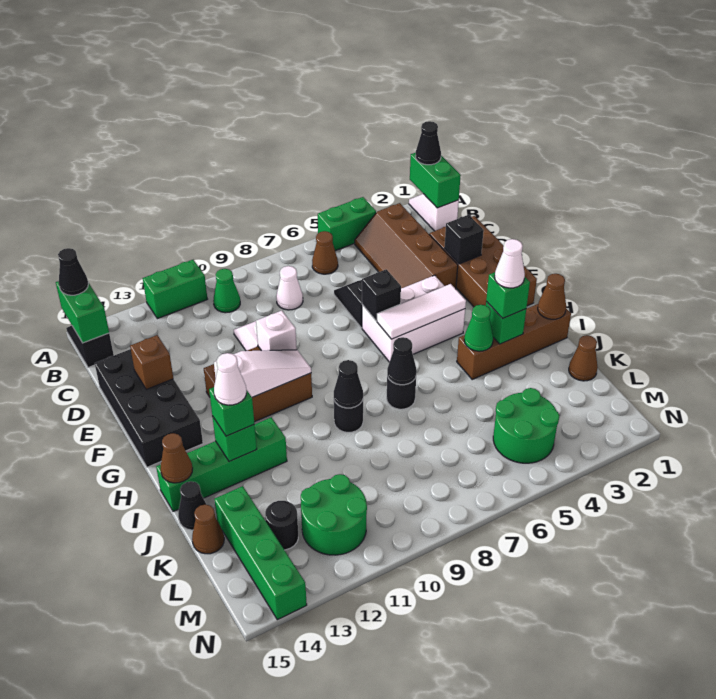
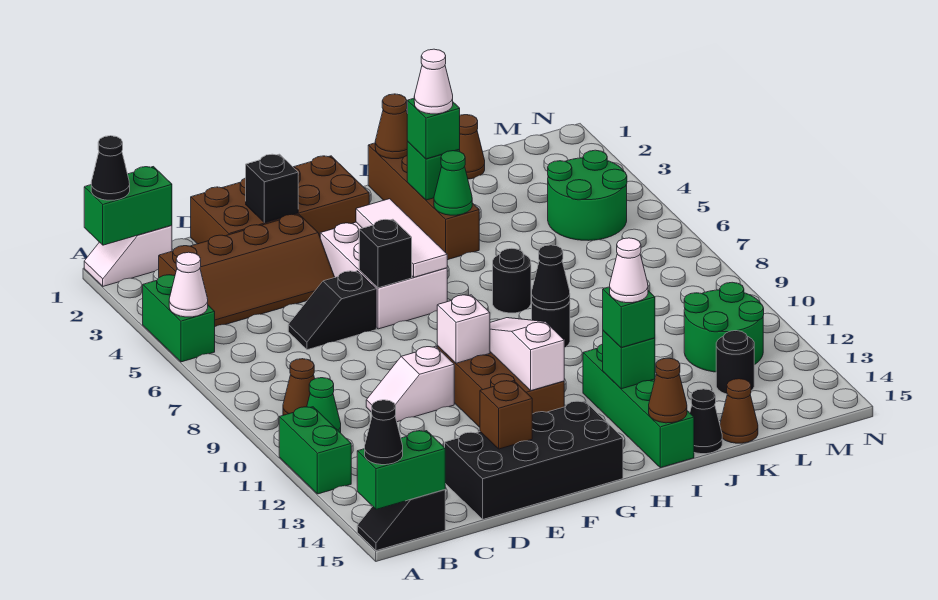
brown cone B6 level 1 -> brown cone B9 level 1
white cone C8 level 1 -> white cone A5 level 2
black cone I7 level 2 -> none
green brick K14:N14 level 1 -> none

